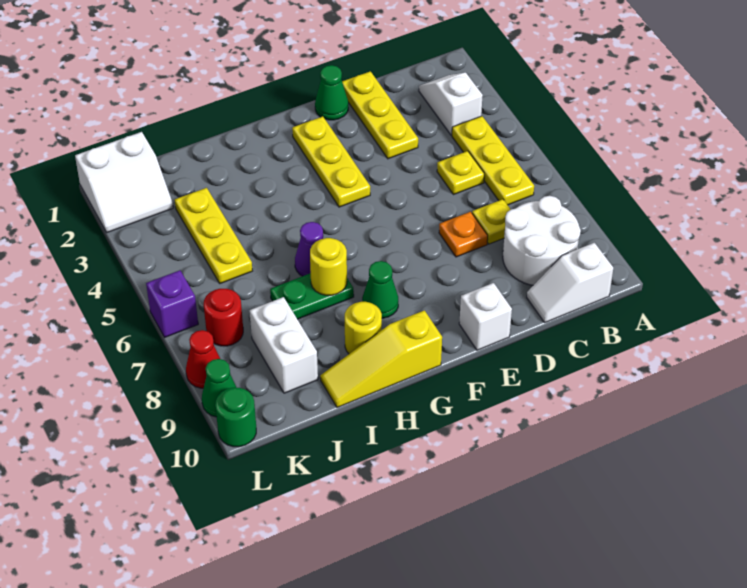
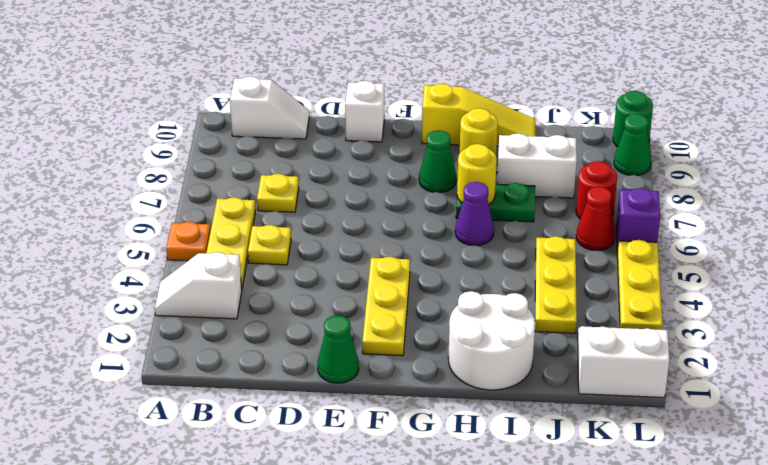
white slope B2:B3 level 1 top 3 -> white slope A3:B3 level 1 top B
white round brick B8:C9 level 1 -> white round brick H1:I2 level 1
yellow plate D1:D3 level 1 -> yellow plate L3:L5 level 1
orange plate D7 level 1 -> orange plate A5 level 1
white brick J8:J9 level 1 -> white brick I8:J8 level 1
red cone L8 level 1 -> red cone K6 level 1

